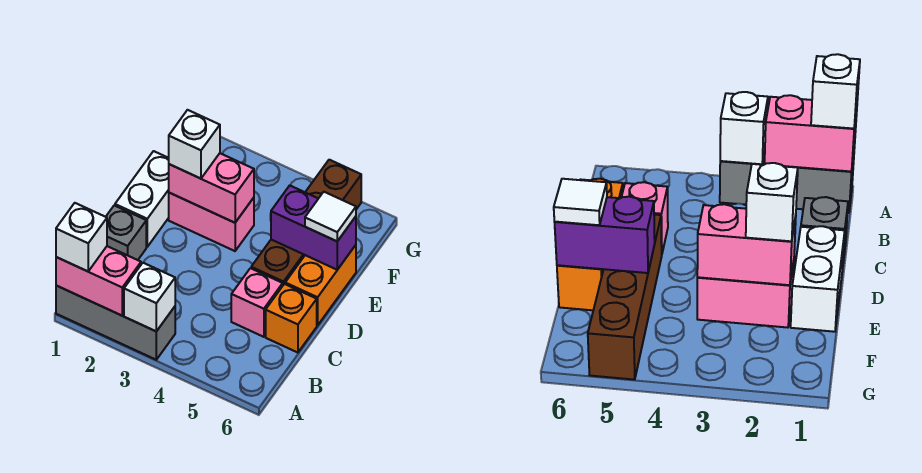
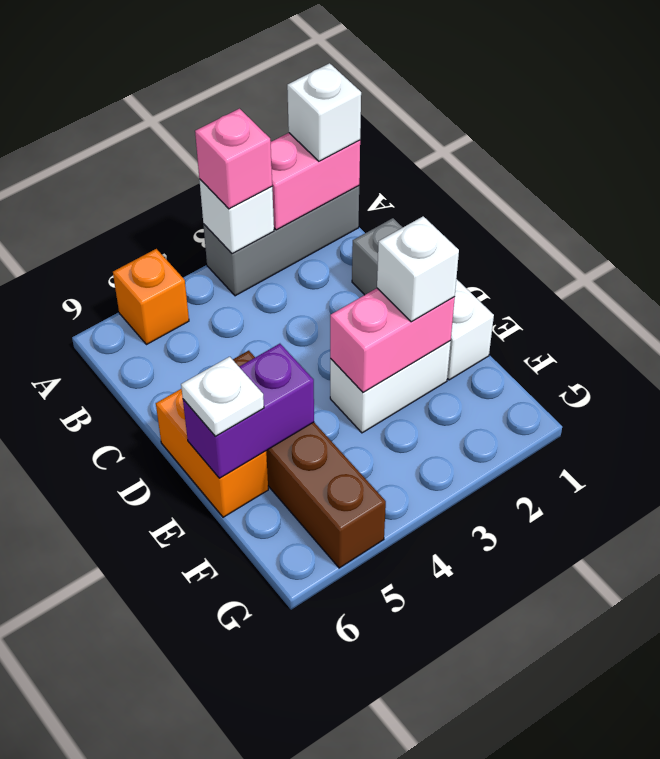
pink brick C5 level 1 -> pink brick A3 level 3
orange brick C6 level 1 -> orange brick A5 level 1
pink brick E2:E3 level 1 -> white brick E2:E3 level 1
white tile E6 level 3 -> white plate E6 level 3

